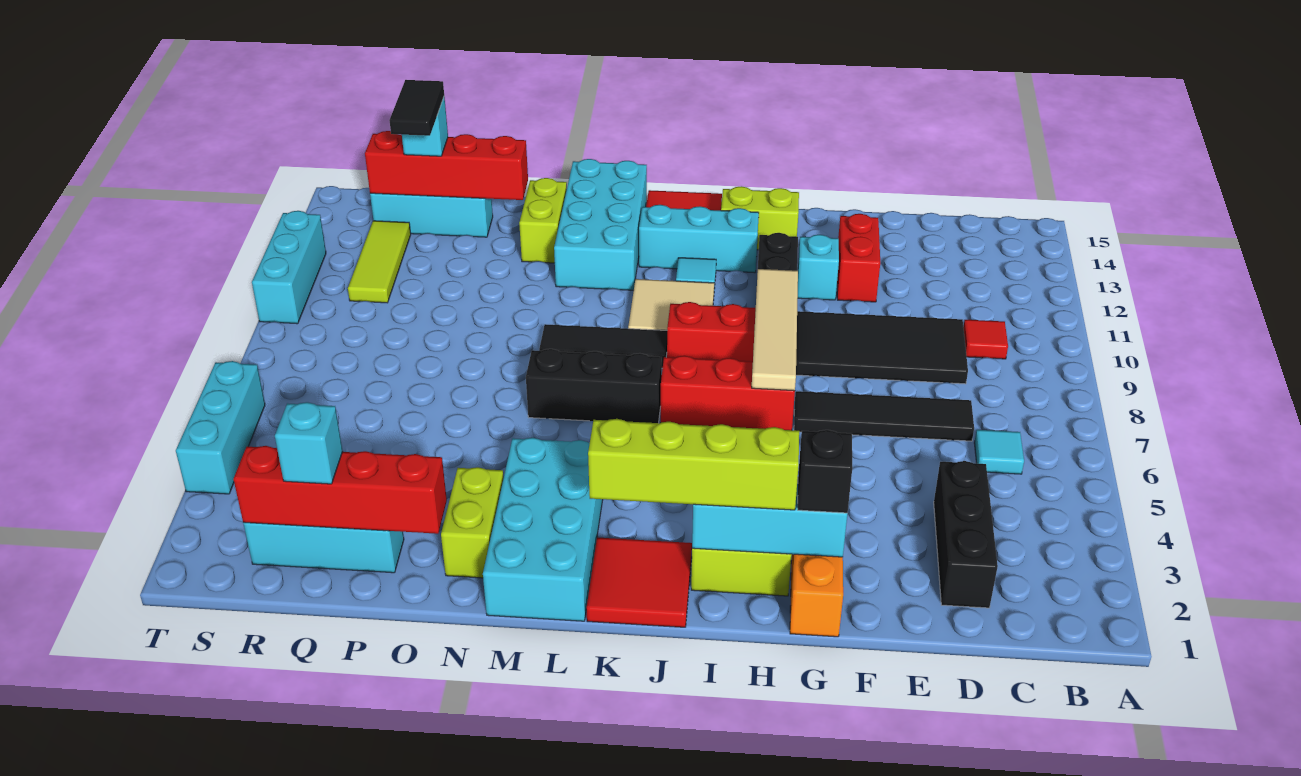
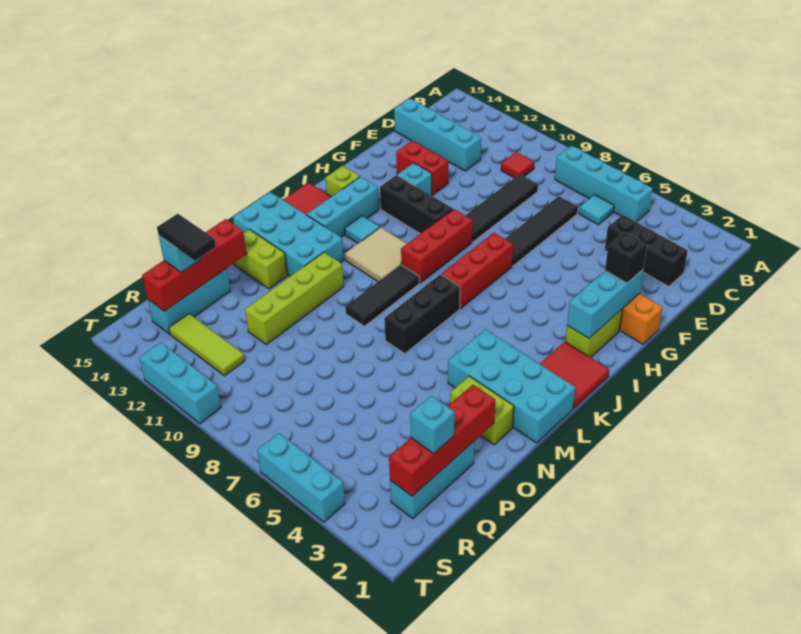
none -> cyan brick B5:B8 level 1
black tile D9:G10 level 1 -> black tile D9:G9 level 1
none -> cyan brick D12:D15 level 1
lime brick H2:K2 level 3 -> lime brick M11:P11 level 1
tan tile H7:H10 level 2 -> none
lime brick H14:I14 level 1 -> lime brick I14 level 1

